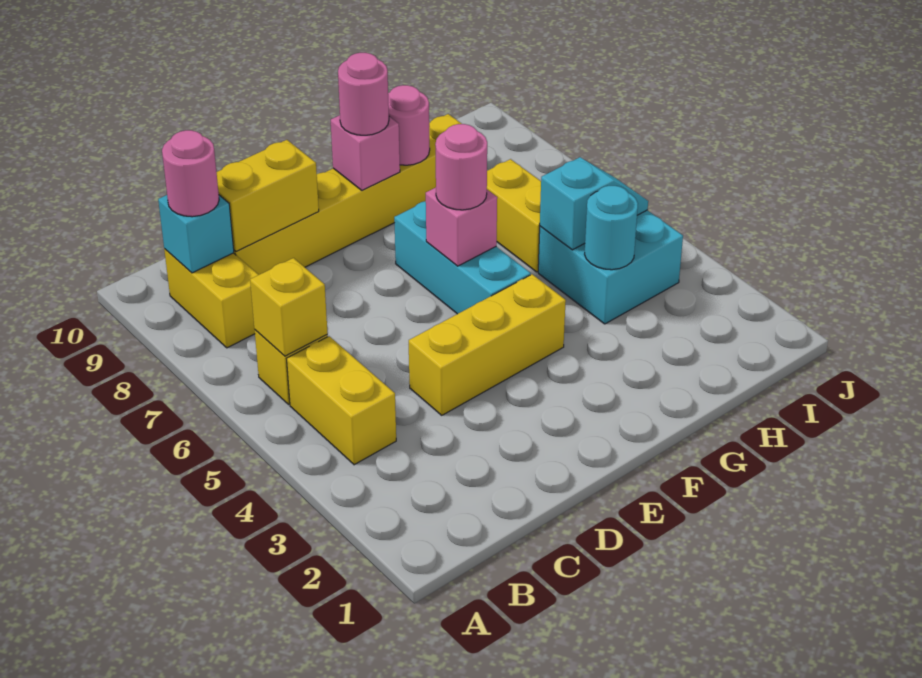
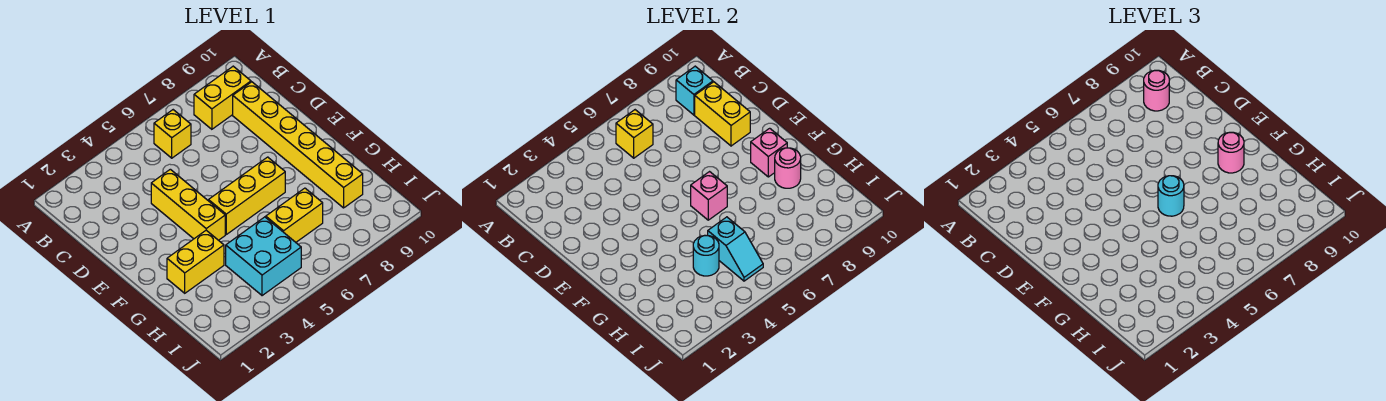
yellow brick B4:B5 level 1 -> yellow brick G2:G3 level 1
cyan brick F5:F7 level 1 -> yellow brick F5:F7 level 1
pink round brick F6 level 3 -> cyan round brick F6 level 3

